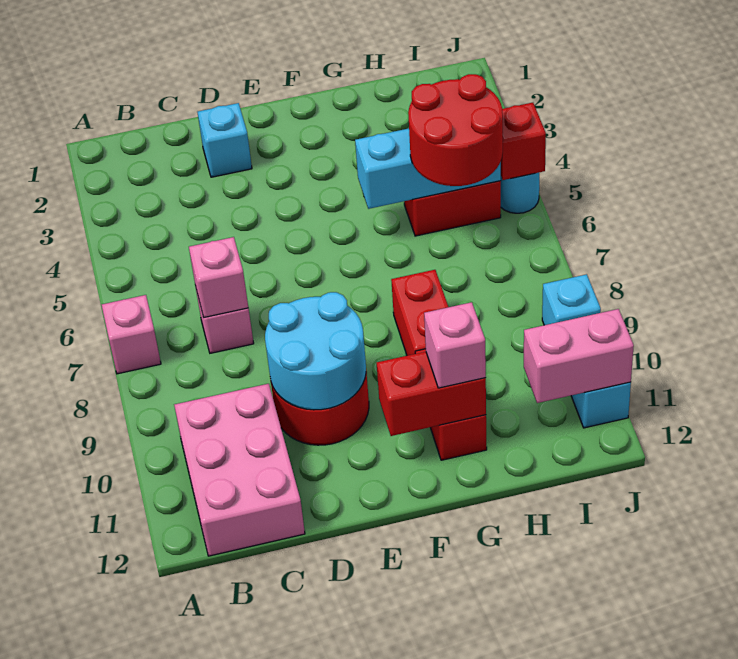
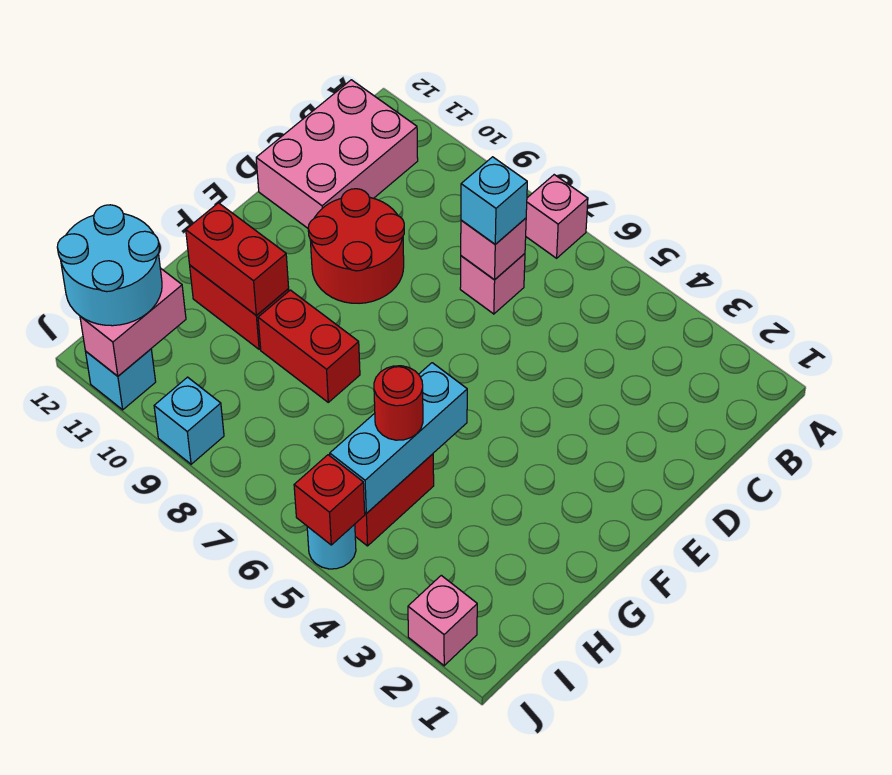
pink brick B10:C12 level 1 -> pink brick B11:D12 level 1
cyan brick D2 level 1 -> cyan brick C7 level 3
cyan round brick D9:E10 level 2 -> cyan round brick I11:J12 level 3
red brick F11:G11 level 2 -> red brick G10:G11 level 2
pink brick G11 level 3 -> pink brick J2 level 1
red round brick H5:I6 level 3 -> red round brick H5 level 3

